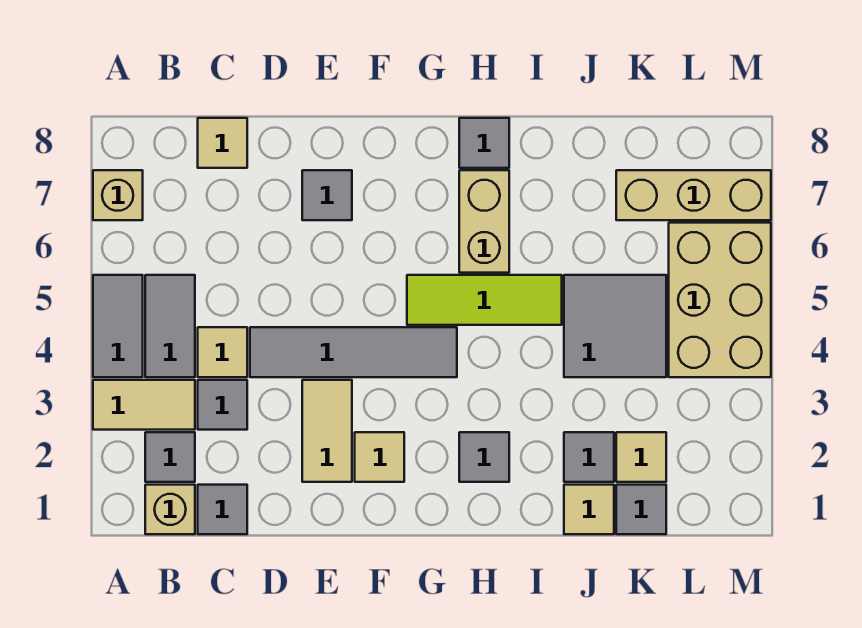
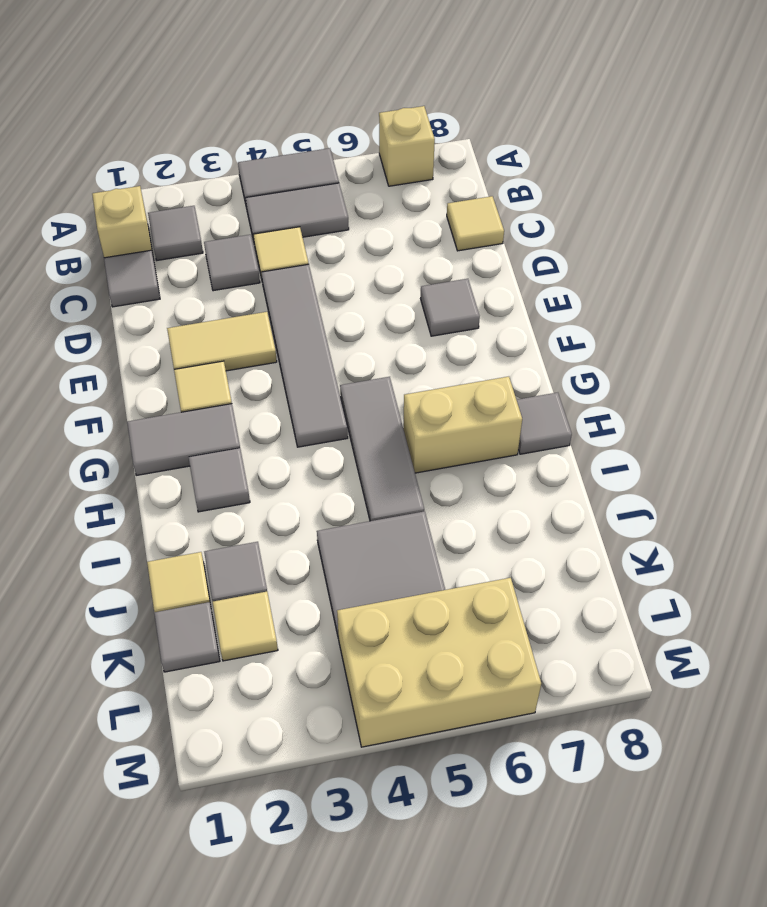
tan tile A3:B3 level 1 -> none
none -> grey tile G1:G2 level 1
lime tile G5:I5 level 1 -> grey tile G5:I5 level 1
tan brick K7:M7 level 1 -> none

